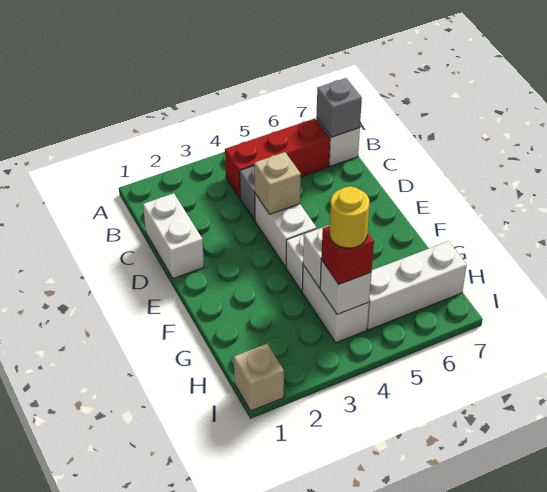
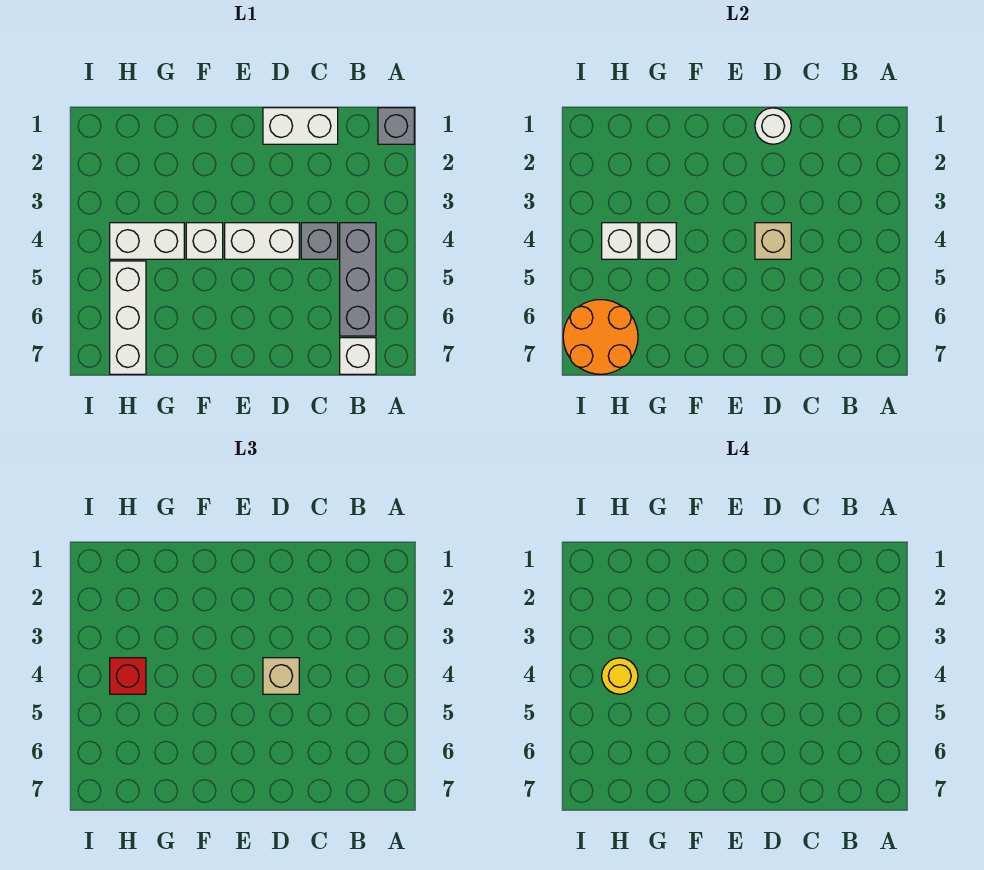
red brick B4:B6 level 1 -> grey brick B4:B6 level 1
grey brick B7 level 2 -> grey brick A1 level 1
none -> white round brick D1 level 2
none -> orange round brick H6:I7 level 2
tan brick I1 level 1 -> tan brick D4 level 3

